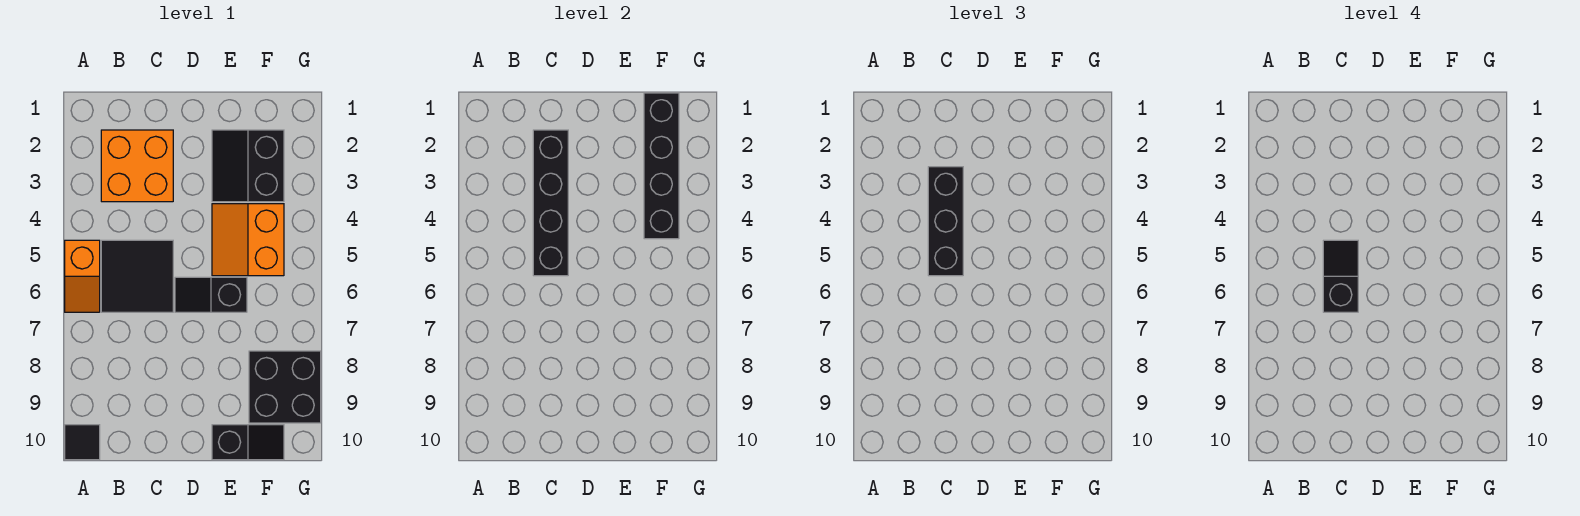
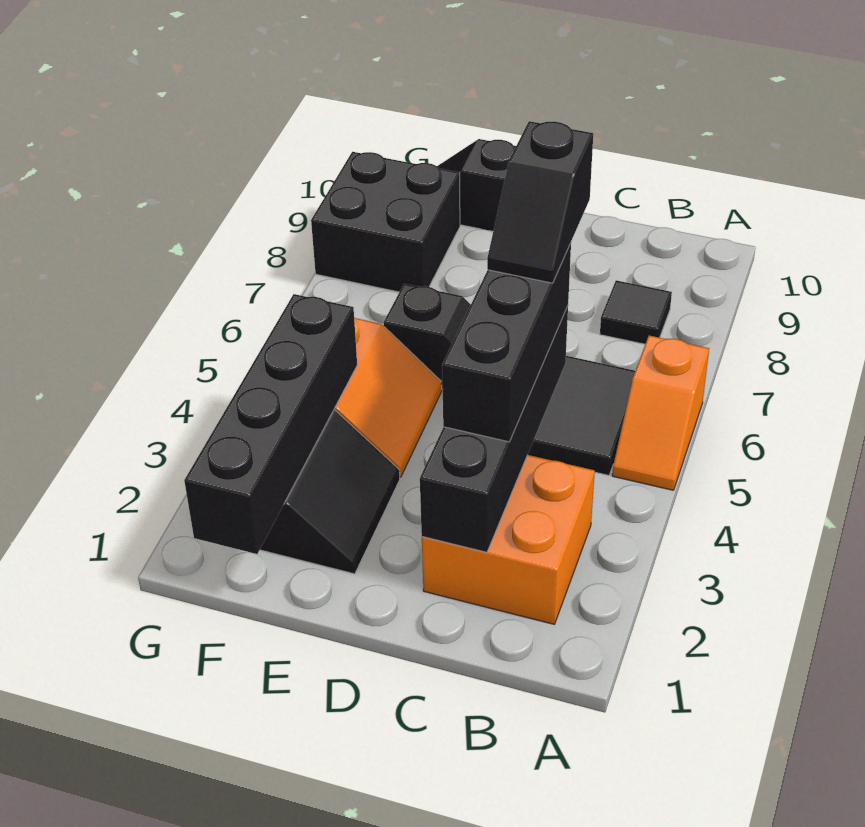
orange slope A5:A6 level 1 top 5 -> orange slope A5:A6 level 1 top 6
black tile A10 level 1 -> black tile B8 level 1

